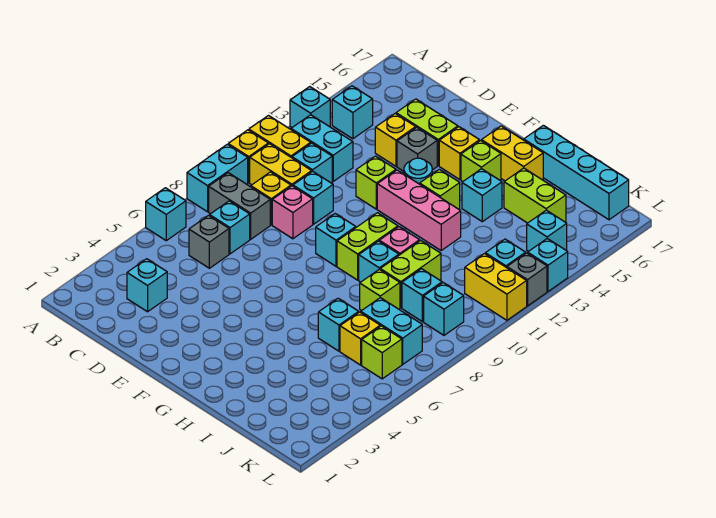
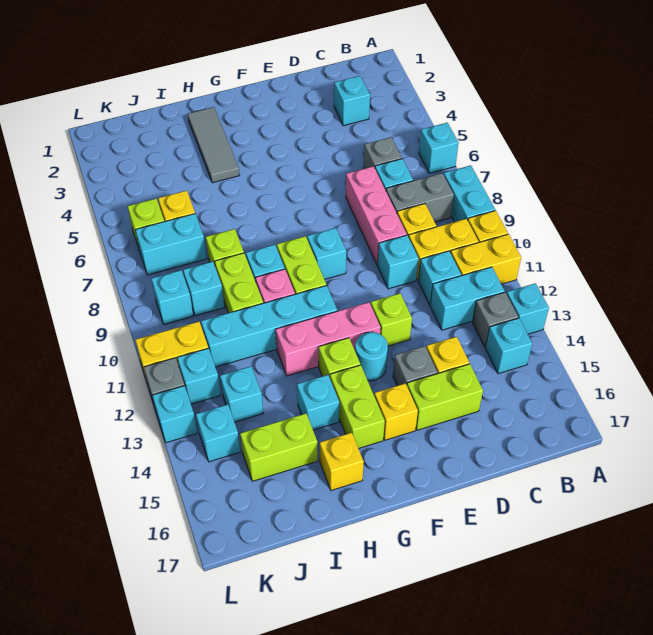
none -> grey brick B13 level 1
pink brick D9 level 1 -> pink brick D7:D9 level 1
lime brick G15 level 1 -> lime brick G14:G15 level 1
yellow brick G16:H16 level 1 -> yellow brick H16 level 1
none -> grey tile H2:H4 level 1
cyan brick H17:K17 level 1 -> cyan brick G11:J11 level 1
cyan brick I6 level 1 -> cyan brick J13 level 1

